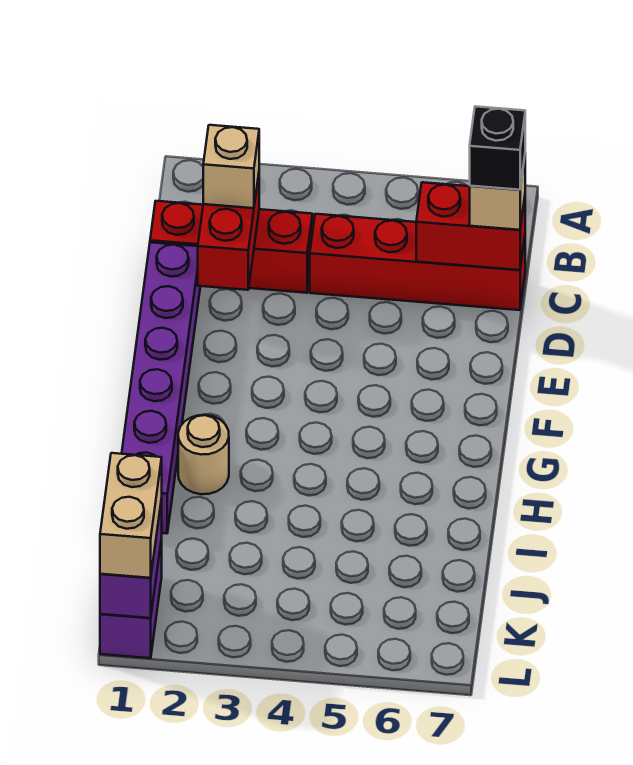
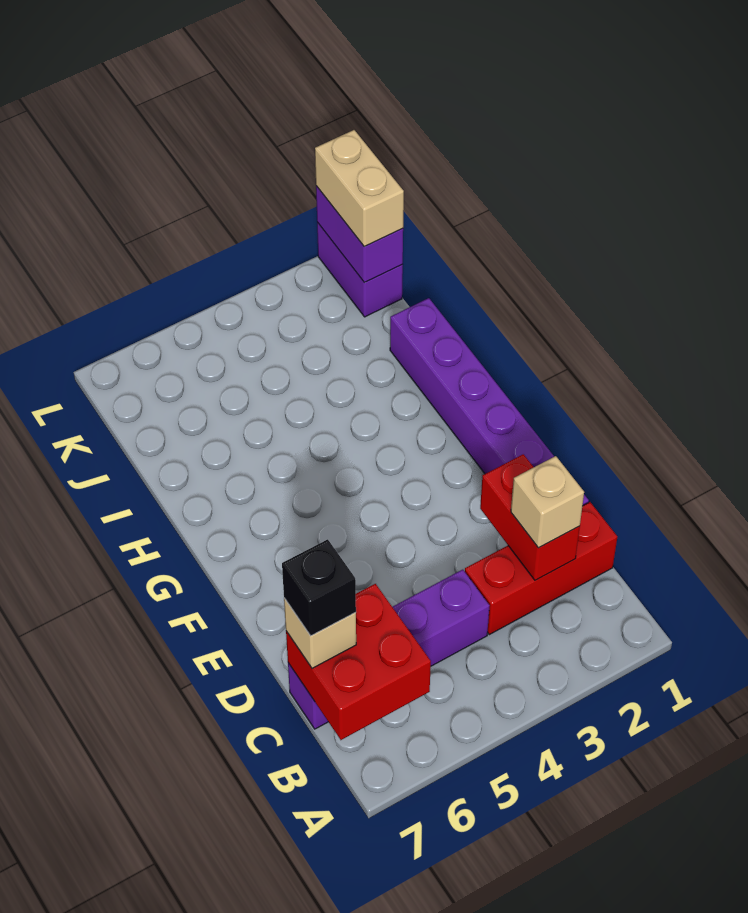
red brick C4:C7 level 1 -> purple brick C4:C7 level 1
red brick C6:C7 level 2 -> red brick B6:C7 level 2
tan round brick H2 level 1 -> none

